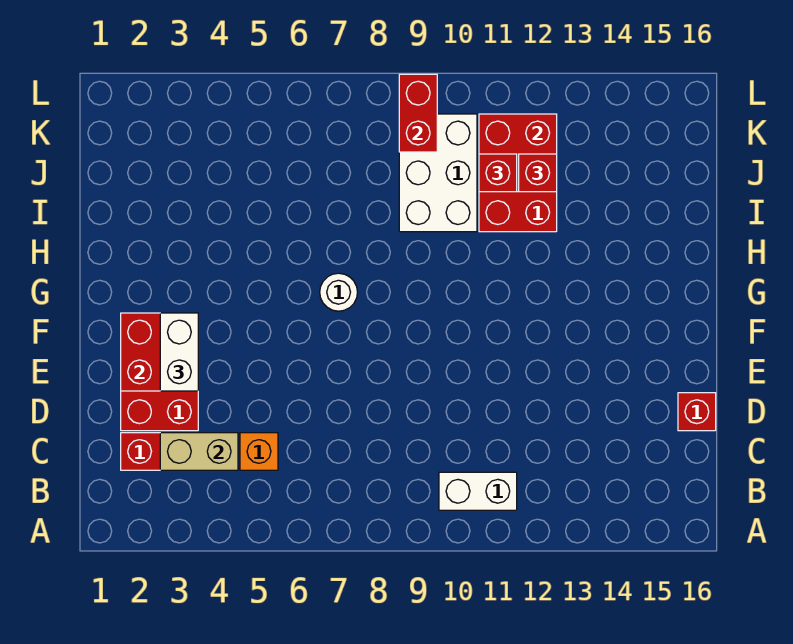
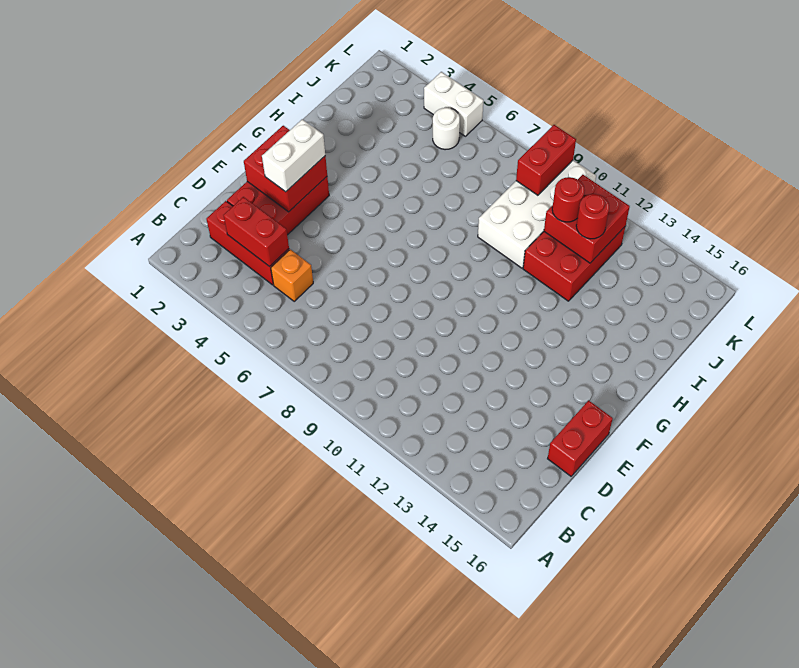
white brick B10:B11 level 1 -> white brick L4:L5 level 1
tan brick C3:C4 level 2 -> red brick C3:C4 level 2
red brick D16 level 1 -> red brick D16:E16 level 1
white round brick G7 level 1 -> white round brick K5 level 1
white brick I9:K10 level 1 -> white brick I9:L10 level 1
red brick J11 level 3 -> red round brick J11 level 3
red brick J12 level 3 -> red round brick J12 level 3

